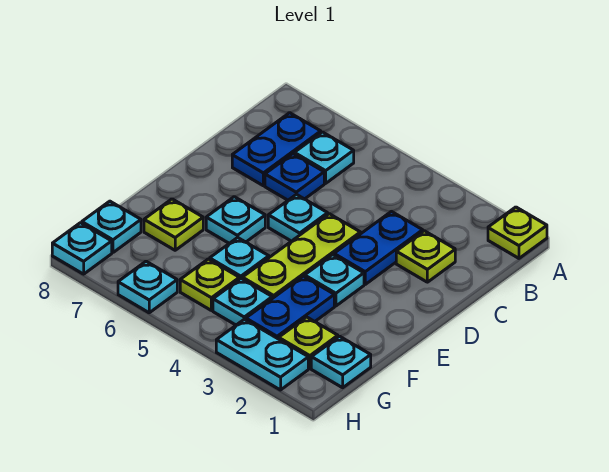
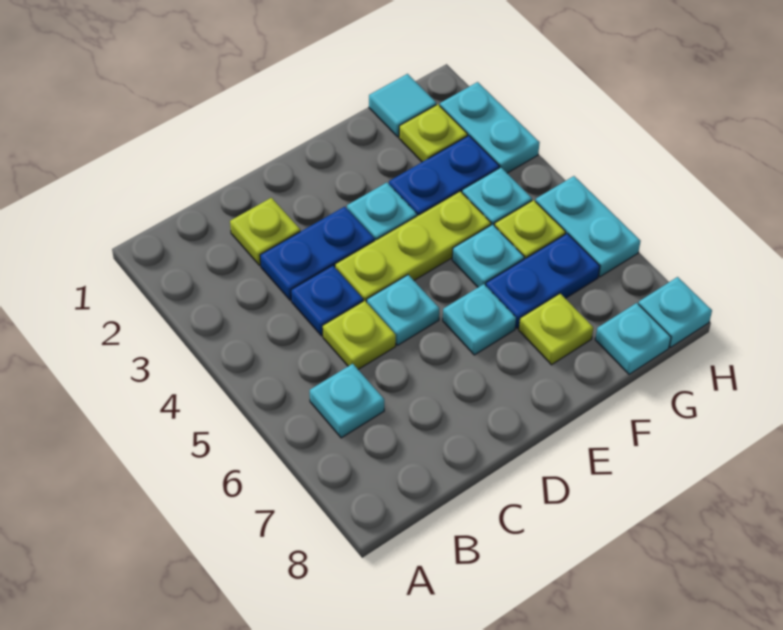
lime plate A1 level 1 -> lime plate C5 level 1
blue plate B7:C7 level 1 -> blue plate F6:G6 level 1
blue plate C6 level 1 -> blue plate C4 level 1
cyan plate G1 level 1 -> cyan tile G1 level 1
cyan plate H6 level 1 -> cyan plate H5:H6 level 1

